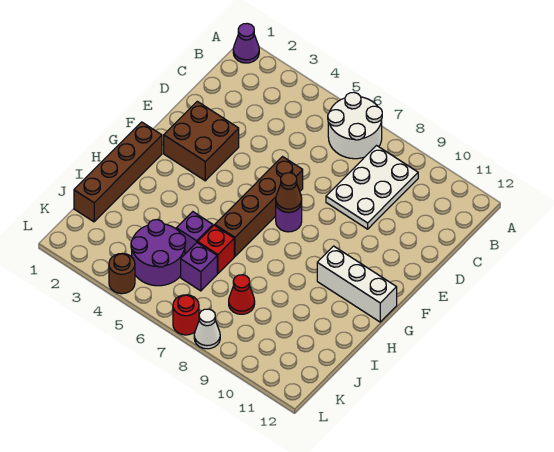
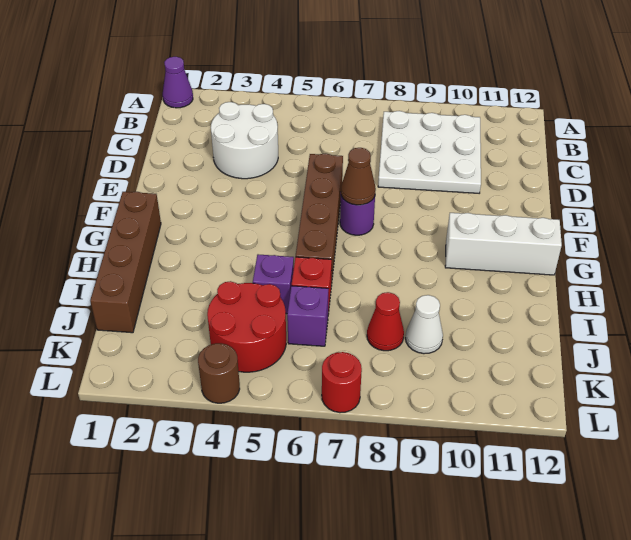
white round brick A6:B7 level 1 -> white round brick C3:D4 level 1
white plate B8:D9 level 1 -> white plate B8:D10 level 1
brown brick E2:F3 level 1 -> none
purple round brick J4:K5 level 1 -> red round brick J4:K5 level 1
white cone L8 level 1 -> white cone J9 level 1

